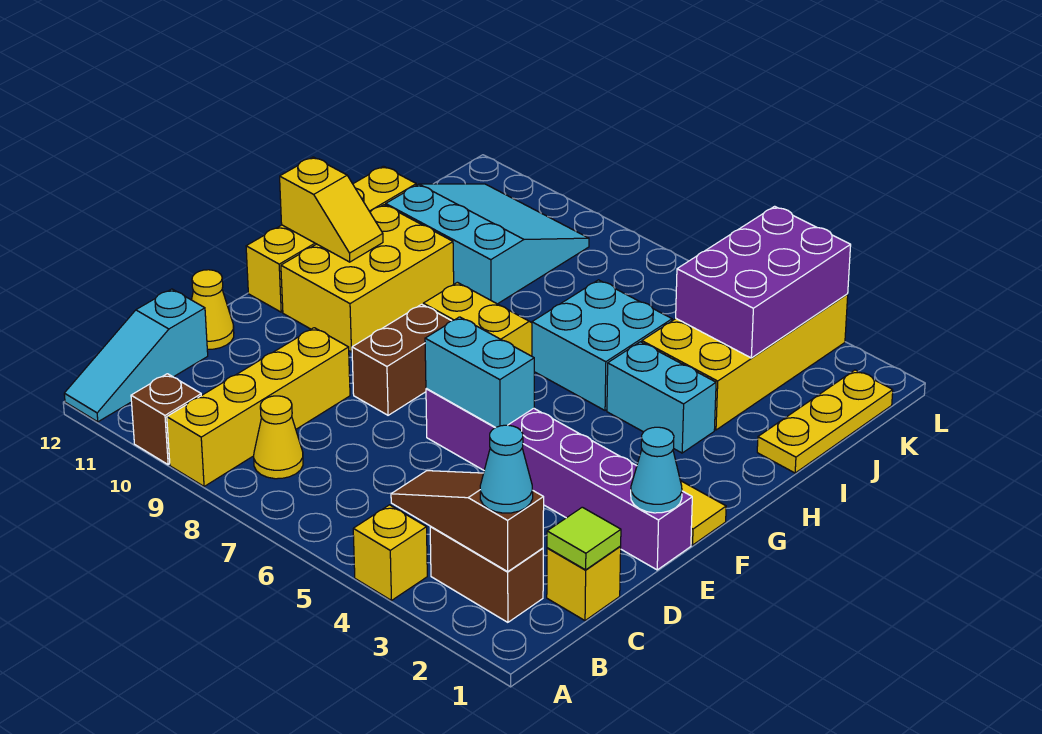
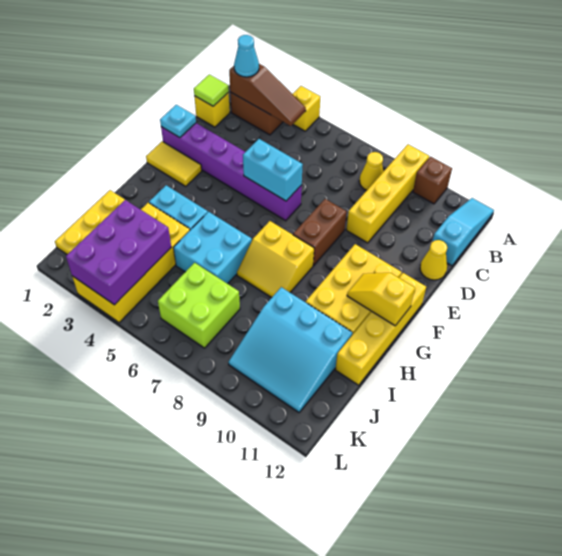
cyan cone E1 level 2 -> cyan plate E1 level 2
none -> lime brick J6:K7 level 1

